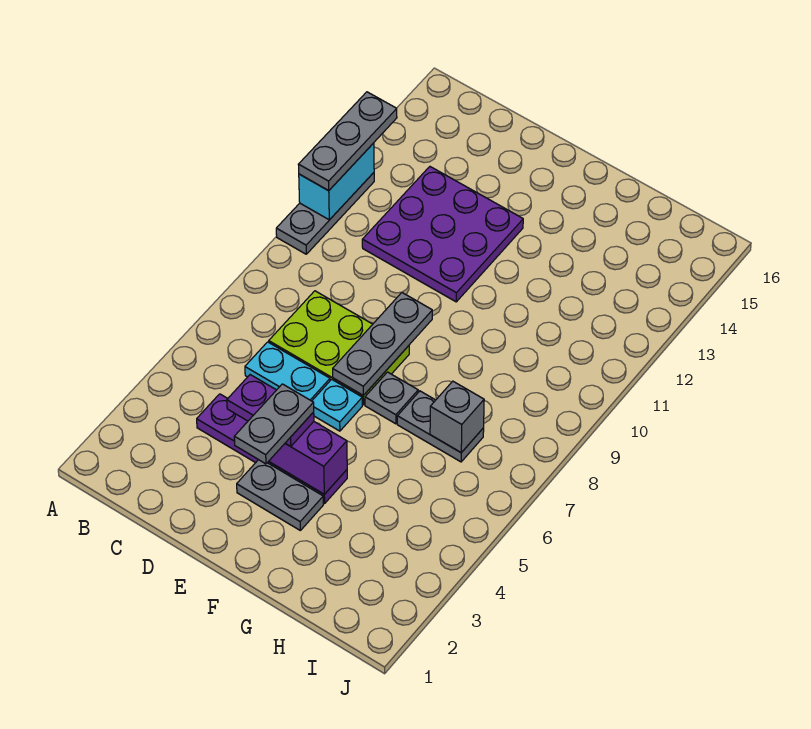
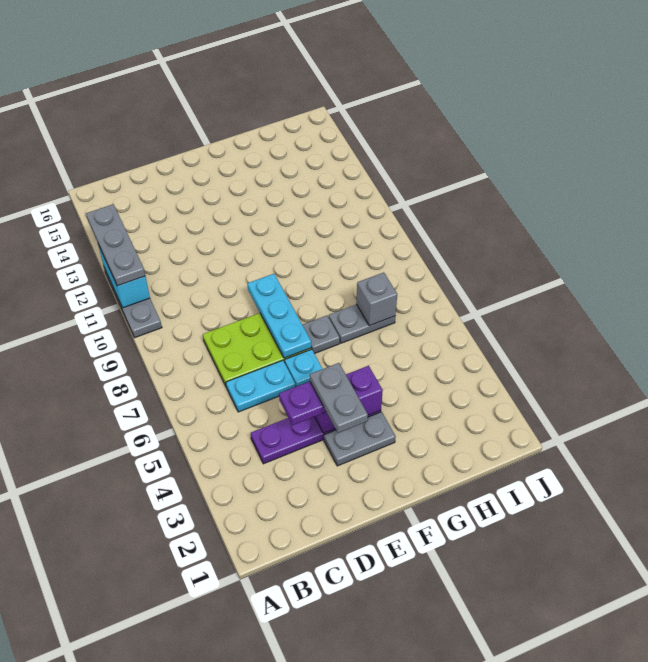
purple plate C11:E13 level 1 -> none
grey plate E7:E9 level 2 -> cyan plate E7:E9 level 2

